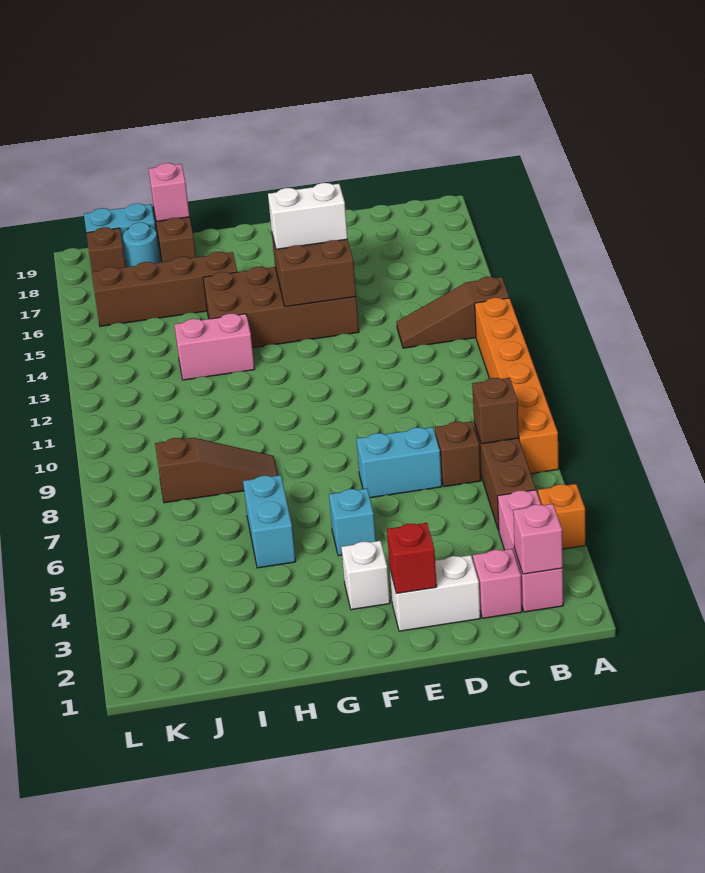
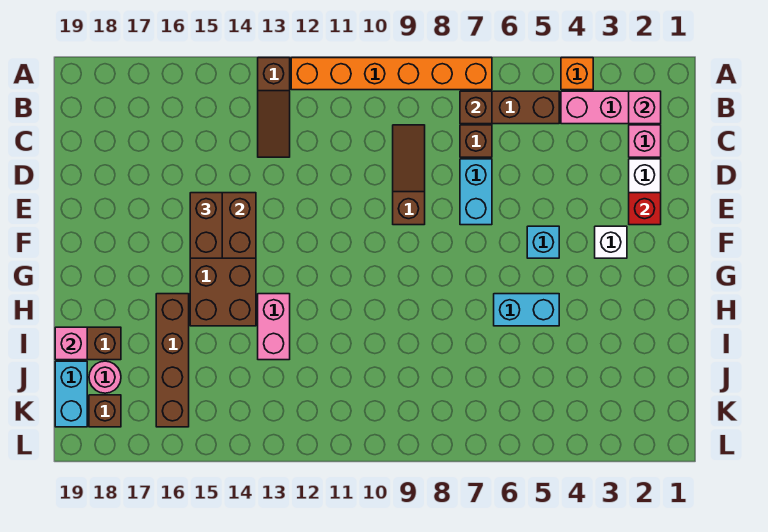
white brick E15:F15 level 3 -> brown brick E15:F15 level 3
brown slope H8:J8 level 1 top J -> brown slope C9:E9 level 1 top E
cyan round brick J18 level 1 -> pink round brick J18 level 1

